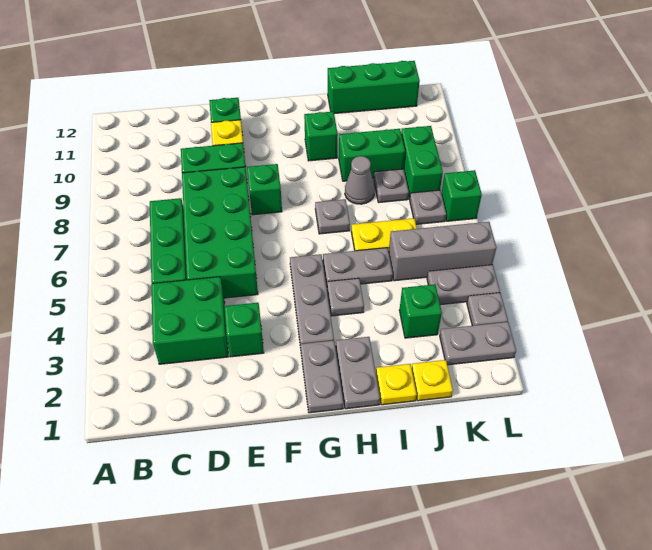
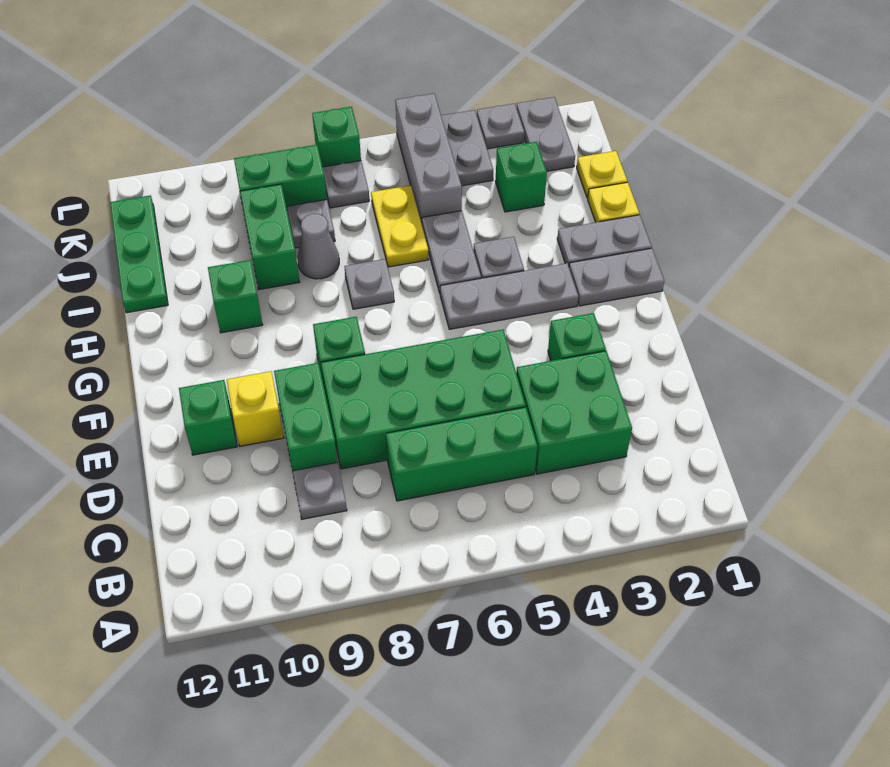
none -> grey plate C9 level 1
green brick I12:K12 level 1 -> green plate I12:K12 level 1

